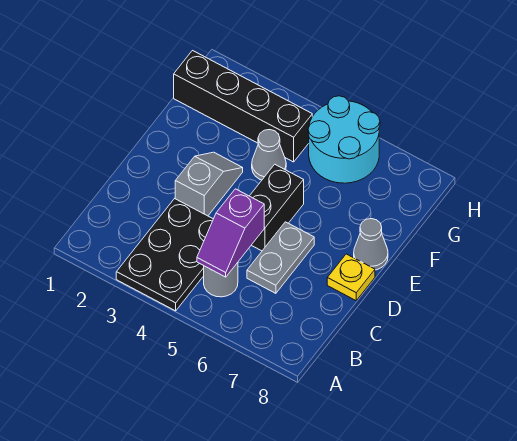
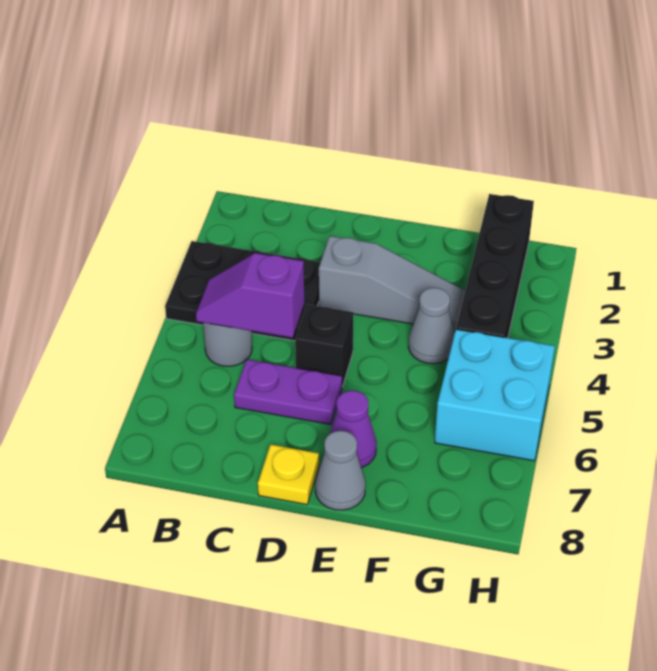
grey plate C6:D6 level 1 -> purple plate C6:D6 level 1
grey slope D3:E3 level 1 top D -> grey slope D3:F3 level 1 top D
black brick D5:E5 level 1 -> black brick D5 level 1
none -> purple cone E7 level 1
cyan round brick G5:H6 level 1 -> cyan brick G5:H6 level 1

